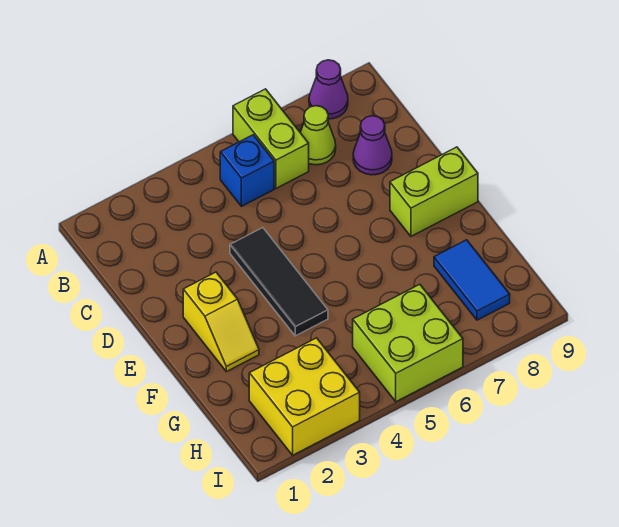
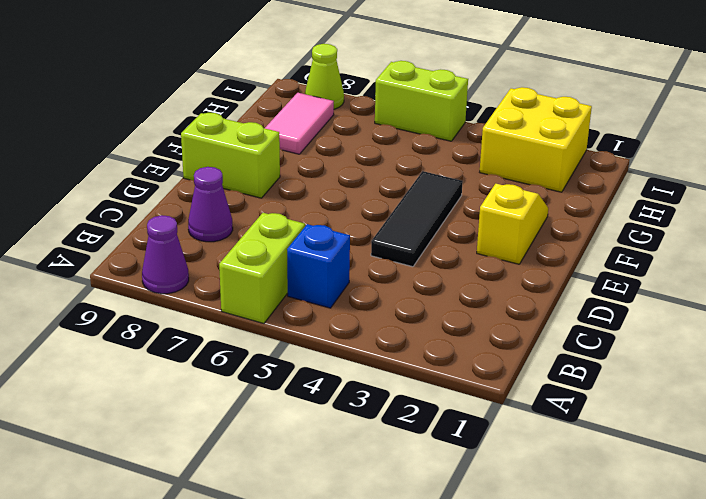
lime cone B7 level 1 -> lime cone I8 level 1
blue tile G8:H8 level 1 -> pink tile G8:H8 level 1
lime brick H5:I6 level 1 -> lime brick I5:I6 level 1

